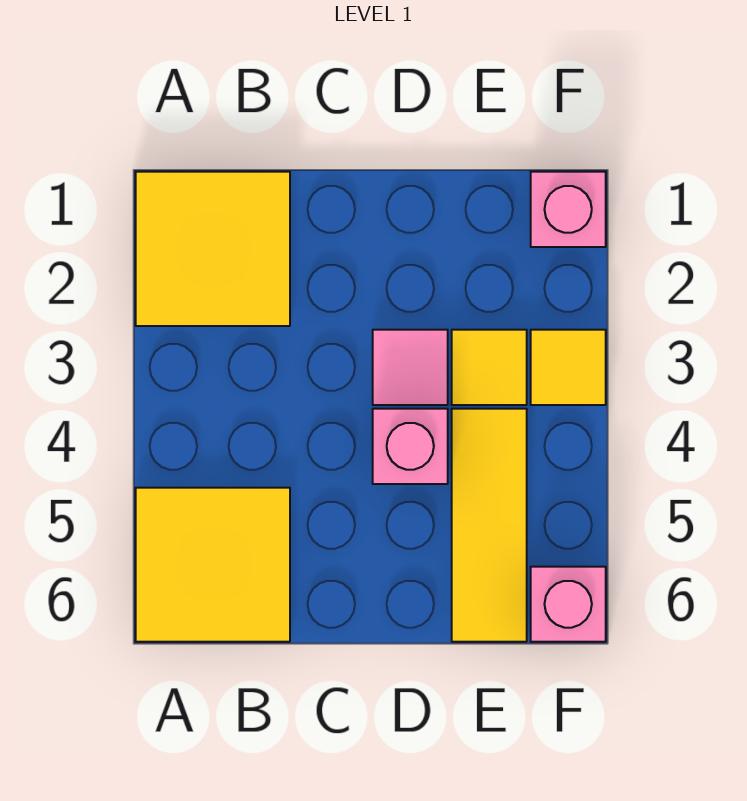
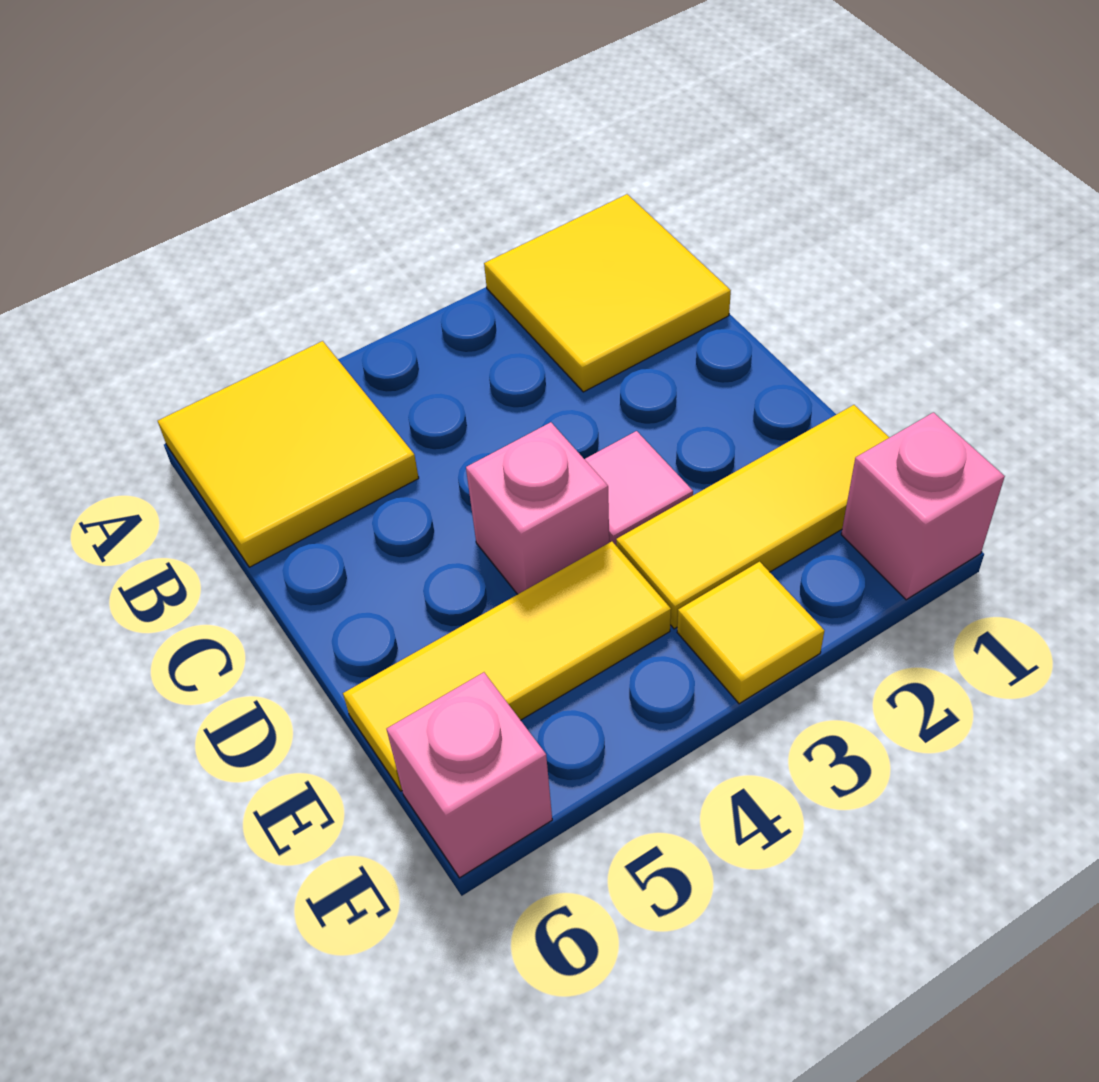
yellow tile E3 level 1 -> yellow tile E1:E3 level 1

